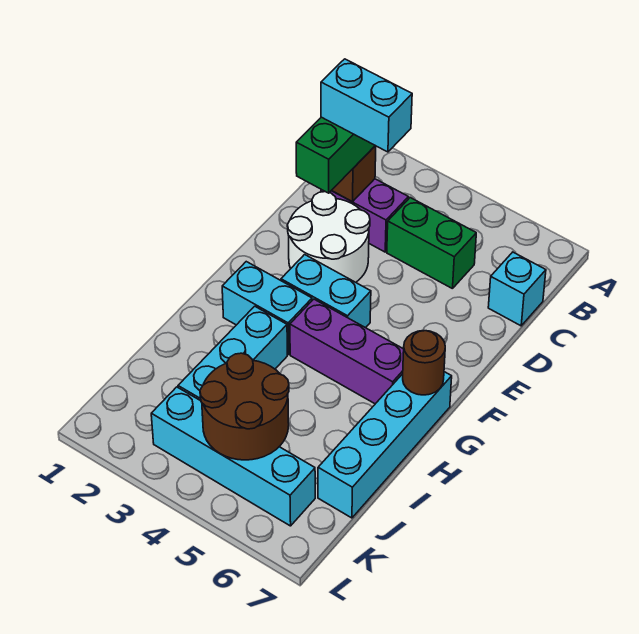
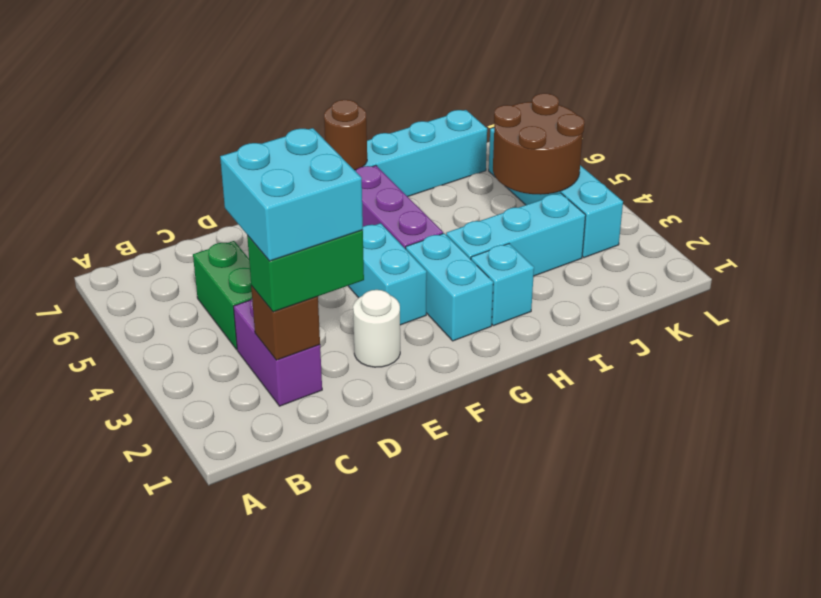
cyan brick C2:C3 level 4 -> cyan brick C2:D3 level 4
cyan brick C7 level 1 -> cyan brick H2 level 1
white round brick D2:E3 level 1 -> white round brick E2 level 1

